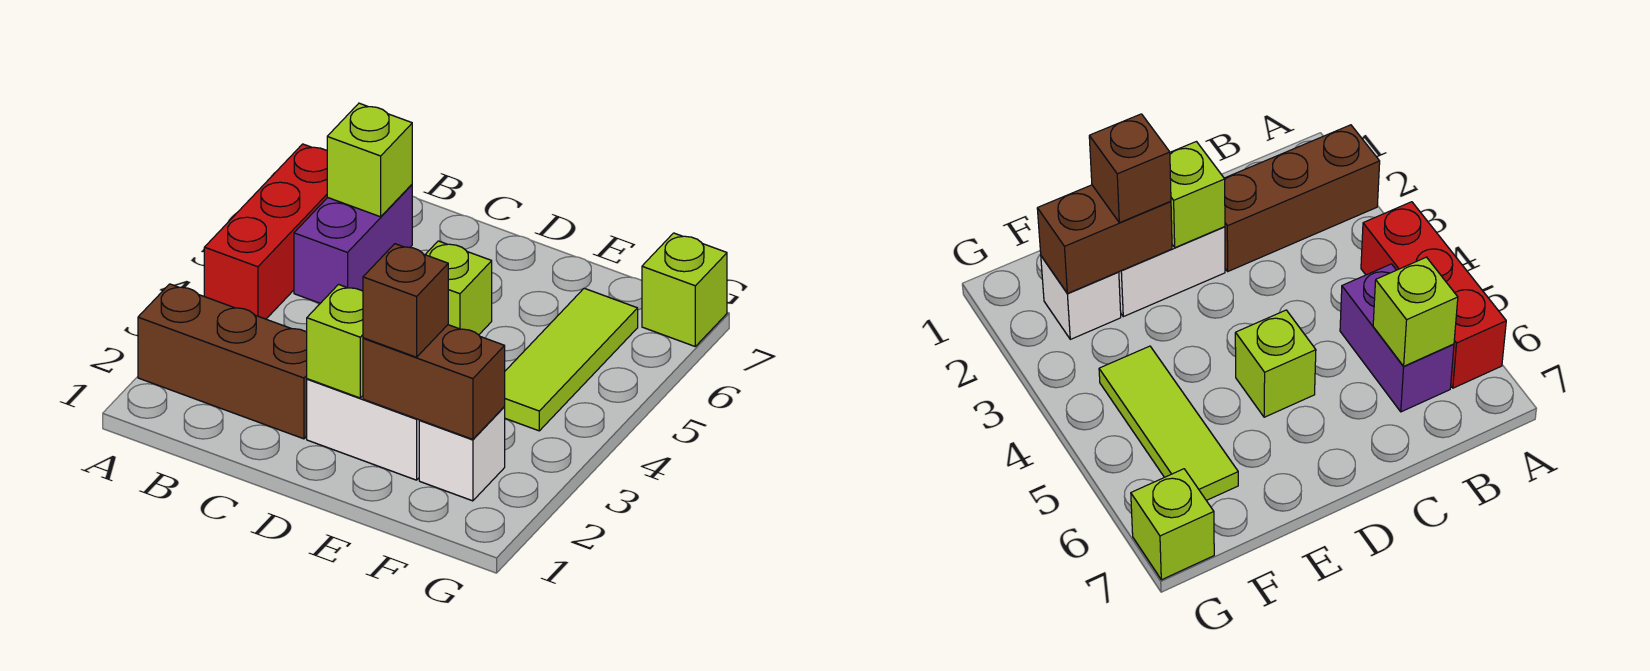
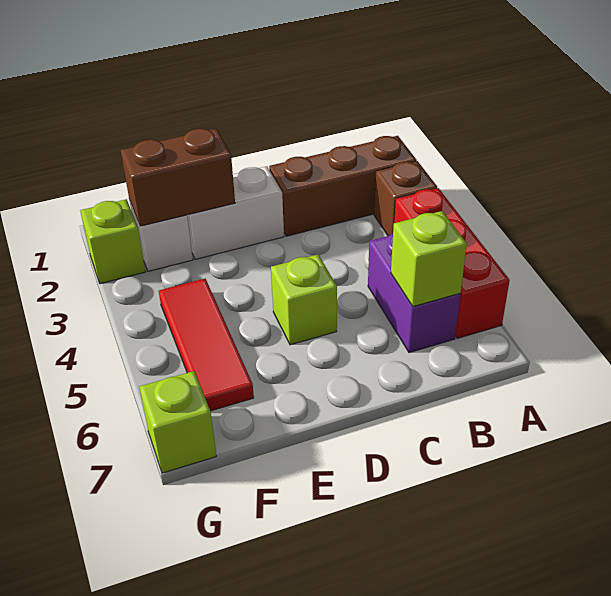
lime brick D2 level 2 -> lime brick G2 level 1
brown brick E2 level 3 -> brown brick A3 level 1
lime tile F4:F6 level 1 -> red tile F4:F6 level 1

